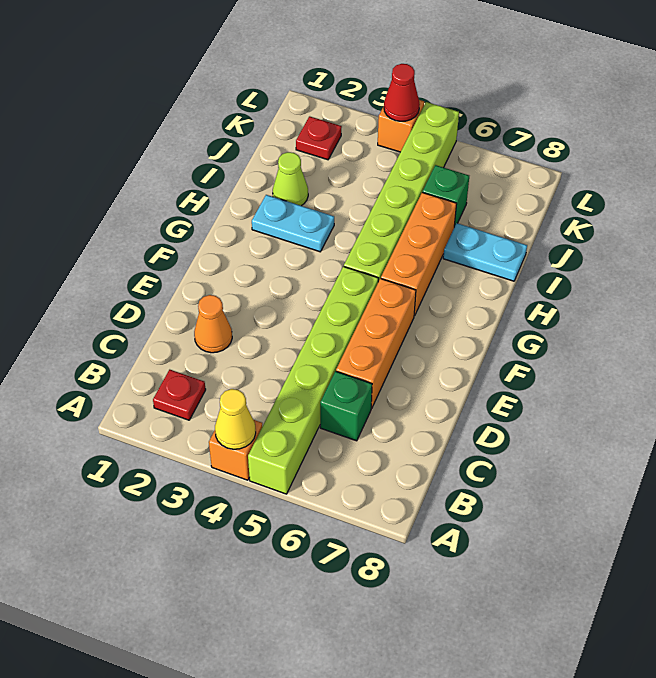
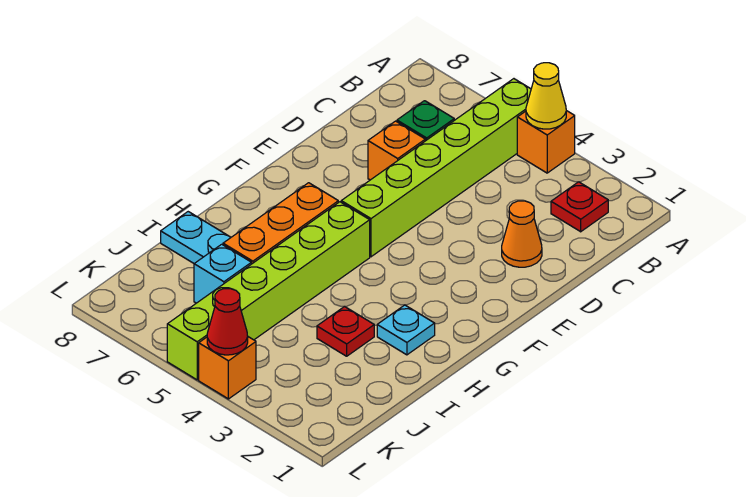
orange brick D6:F6 level 1 -> orange brick D6 level 1
cyan plate H2:H3 level 1 -> cyan plate H2 level 1
lime cone I2 level 1 -> none
green brick J6 level 1 -> cyan brick J6 level 1
red plate K2 level 1 -> red plate I3 level 1

